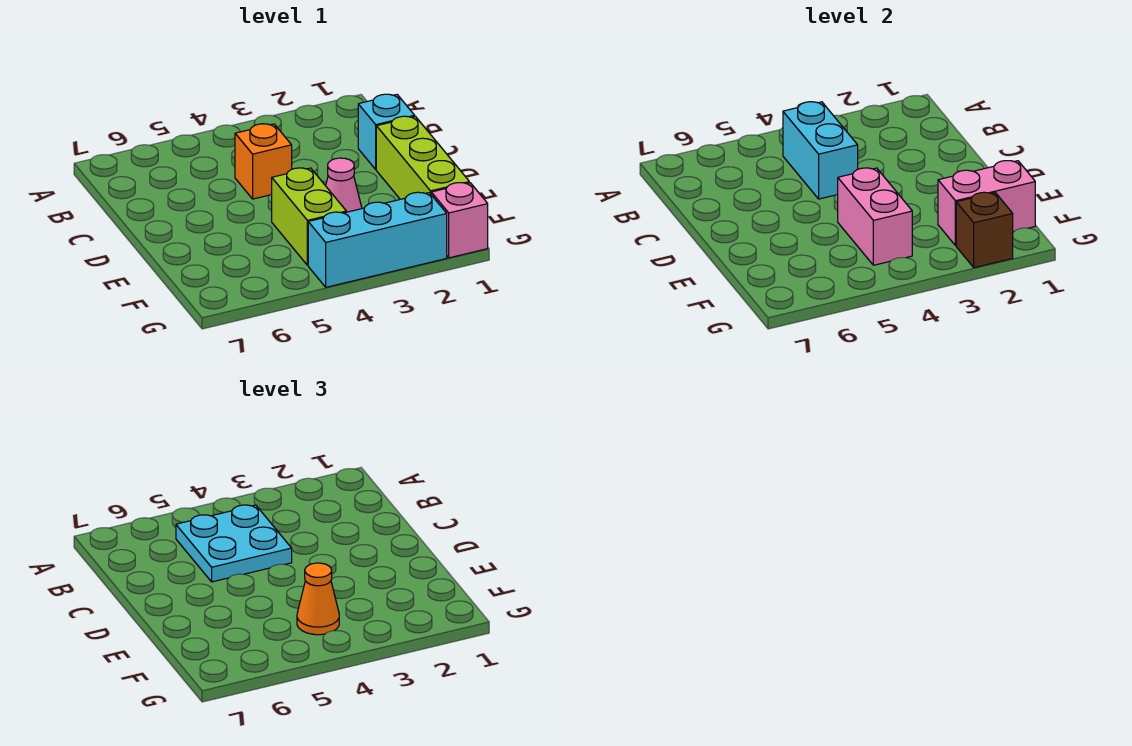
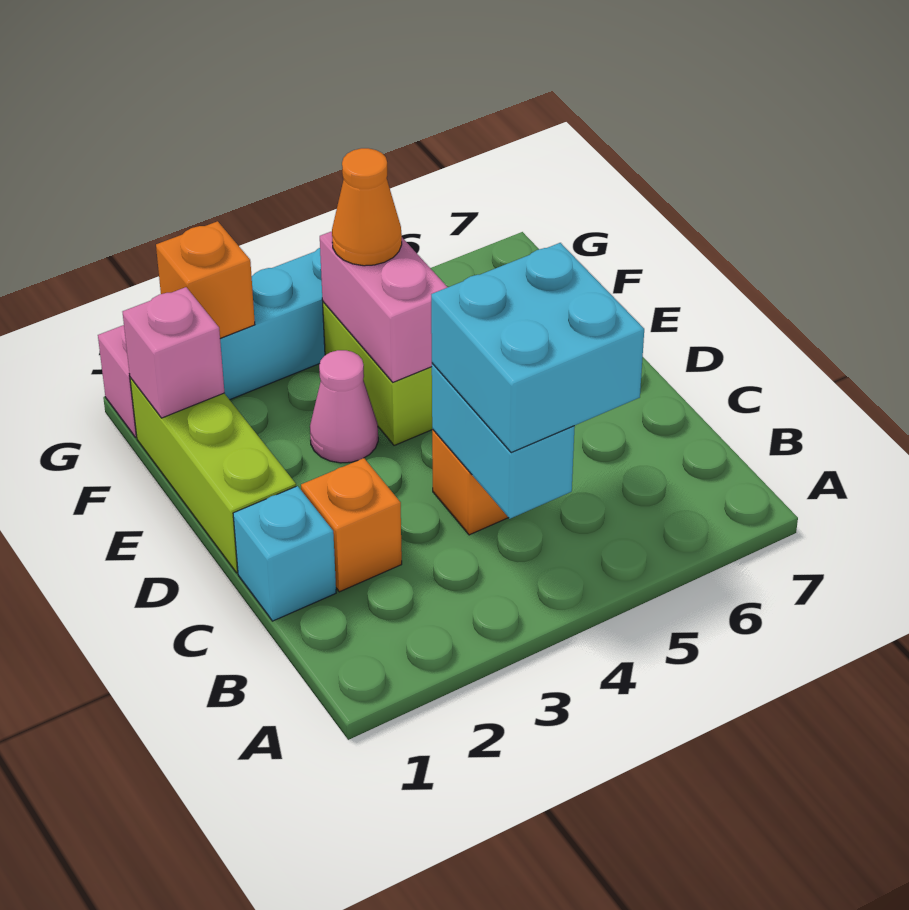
cyan plate B4:C5 level 3 -> cyan brick B4:C5 level 3
none -> orange brick C2 level 1
pink brick F1:F2 level 2 -> pink brick F1 level 2
brown brick G2 level 2 -> orange brick G2 level 2

